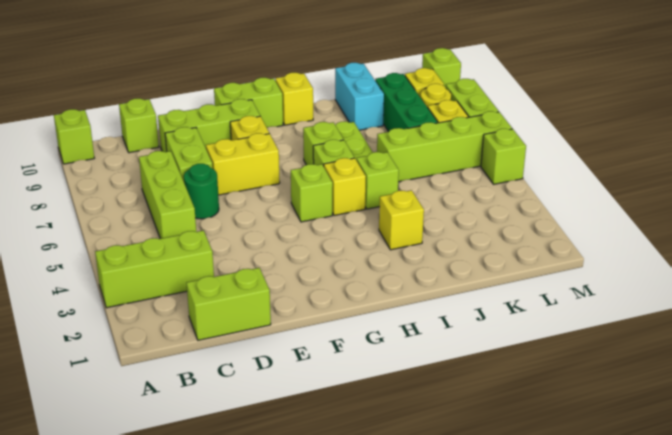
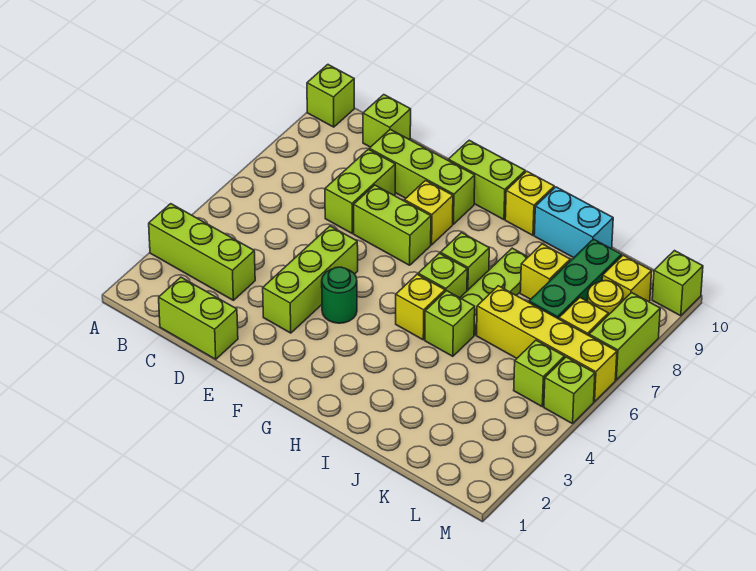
lime brick C5:C7 level 1 -> lime brick E3:E5 level 1
green round brick D6 level 1 -> green round brick F4 level 1
yellow brick E7:F7 level 1 -> lime brick E7:F7 level 1
lime brick G5 level 1 -> lime brick L5 level 1
yellow brick I3 level 1 -> yellow brick J8 level 1
lime brick J6:M6 level 1 -> yellow brick J6:M6 level 1
cyan brick J9:J10 level 1 -> cyan brick I10:J10 level 1

